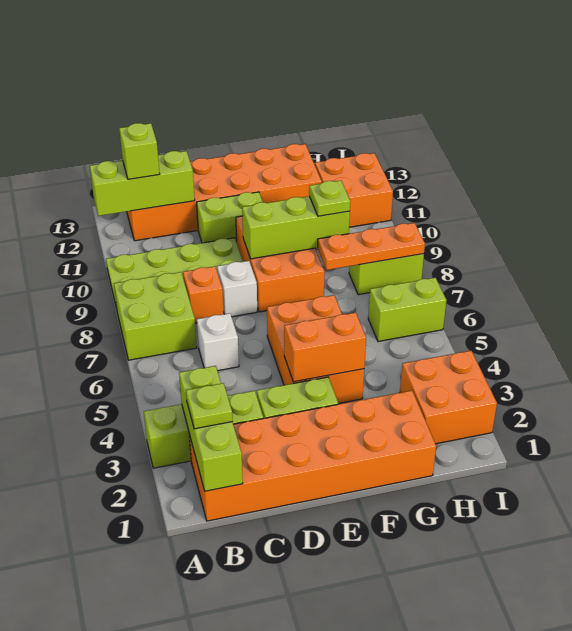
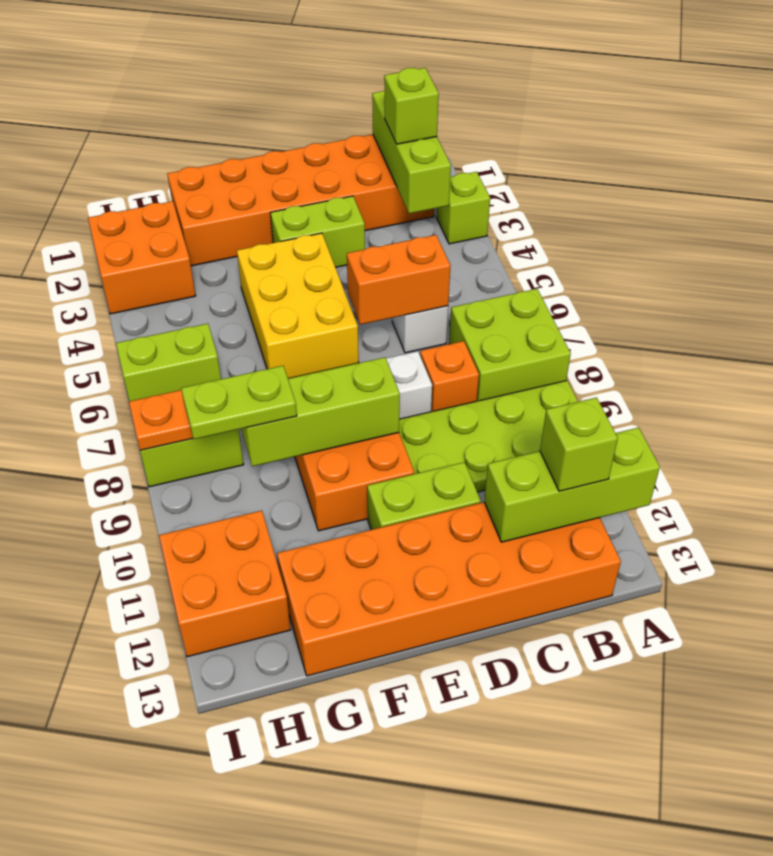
lime brick A3:C3 level 1 -> lime brick A3 level 1
lime plate B2 level 3 -> lime brick B2 level 3
orange brick E4:F6 level 1 -> yellow brick E4:F6 level 1
orange brick E4:F4 level 2 -> orange brick C6:D6 level 2
lime plate G9 level 3 -> lime plate G9:H9 level 3

